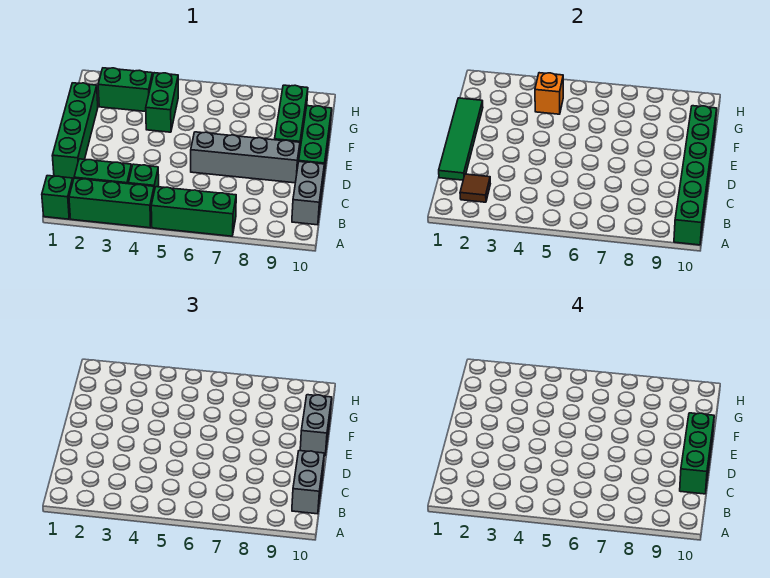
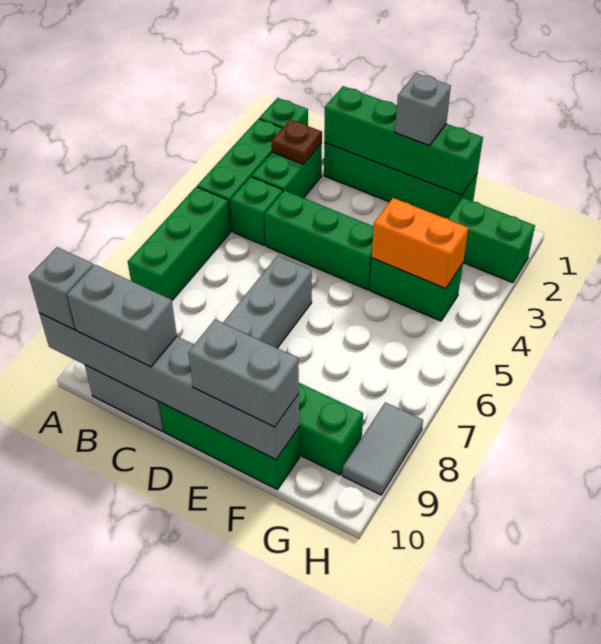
green brick A10:F10 level 2 -> grey brick A10:F10 level 2
none -> grey brick A10 level 3
brown tile B2 level 2 -> brown plate B2 level 2
green tile C1:F1 level 2 -> green brick C1:F1 level 2
green brick C10:E10 level 4 -> green brick C4:E4 level 1
none -> grey brick E1 level 3
green brick G2:G3 level 1 -> green brick G2:H2 level 1
orange brick G4 level 2 -> orange brick F4:G4 level 2
none -> grey tile H8:H9 level 1

